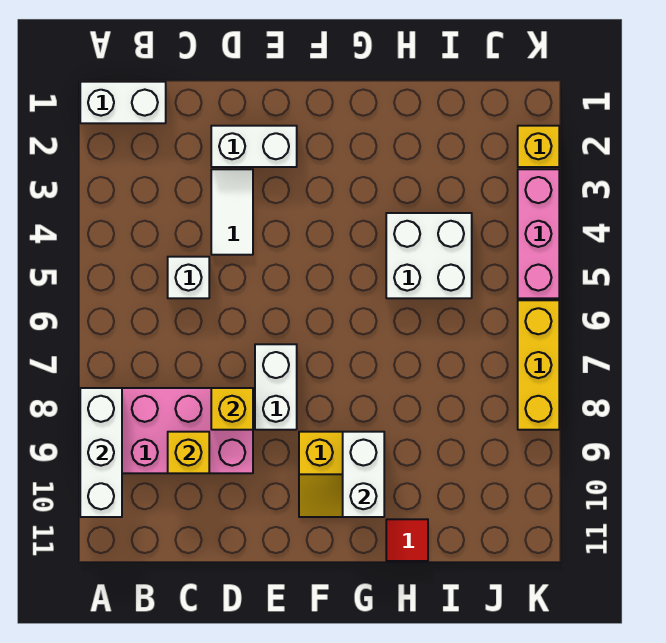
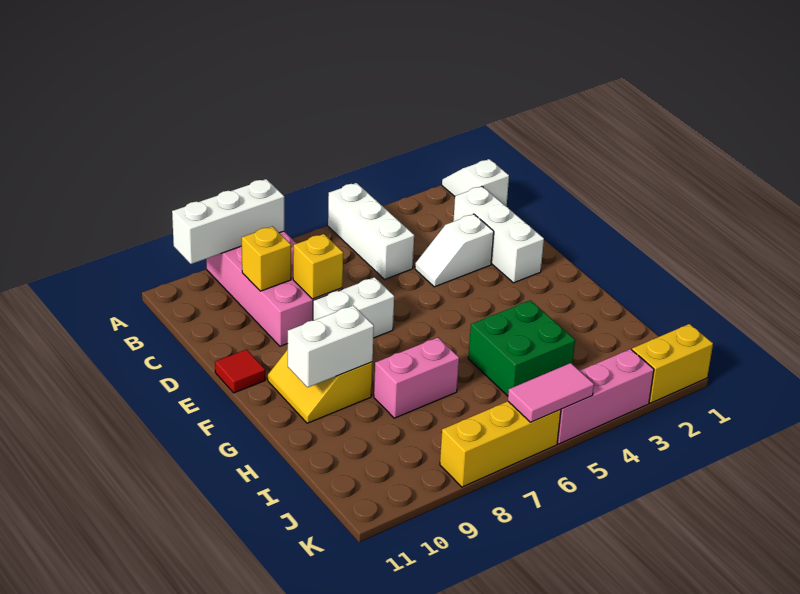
white brick A1:B1 level 1 -> white slope A1:B1 level 1 top B
white brick C5 level 1 -> white brick A5:C5 level 1
white brick D2:E2 level 1 -> white brick C2:E2 level 1
white tile D3:D4 level 1 -> white slope D3:D4 level 1 top 3
white brick H4:I5 level 1 -> green brick H4:I5 level 1
none -> pink brick H7:H8 level 1
red tile H11 level 1 -> red tile E11 level 1
yellow brick K2 level 1 -> yellow brick K1:K2 level 1
none -> pink tile K5:K6 level 2

